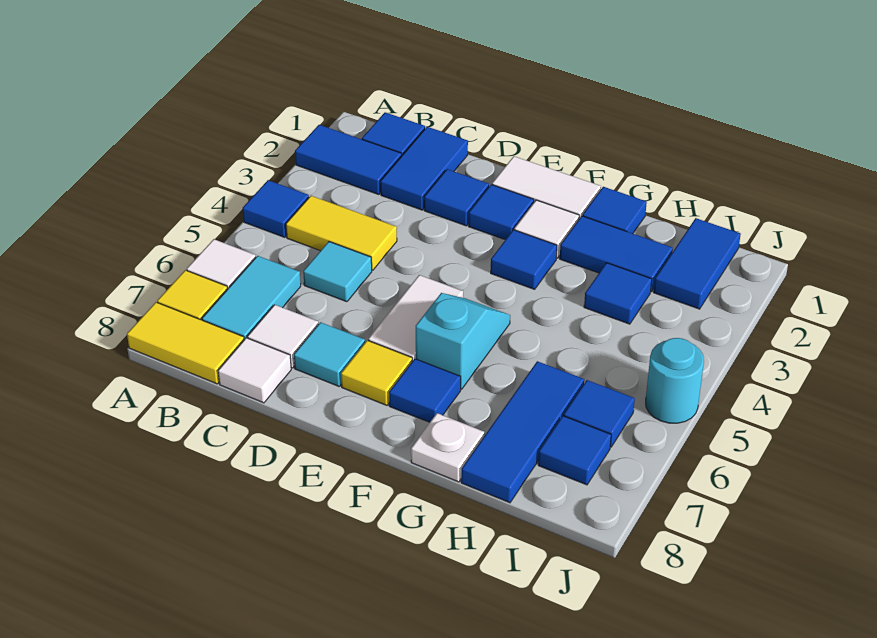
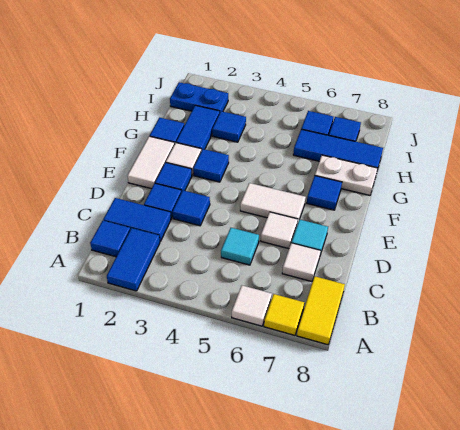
blue tile A4 level 1 -> blue tile D3 level 1
yellow tile B4:C4 level 1 -> none
cyan tile B6:B7 level 1 -> none
white tile C8 level 1 -> white tile D6 level 1
yellow tile E7 level 1 -> none
cyan slope F5:F6 level 1 top 6 -> none
white plate G8 level 1 -> white plate G7:G8 level 1
blue tile I1:I2 level 1 -> blue plate I1:I2 level 1
cyan round brick J5 level 1 -> none

